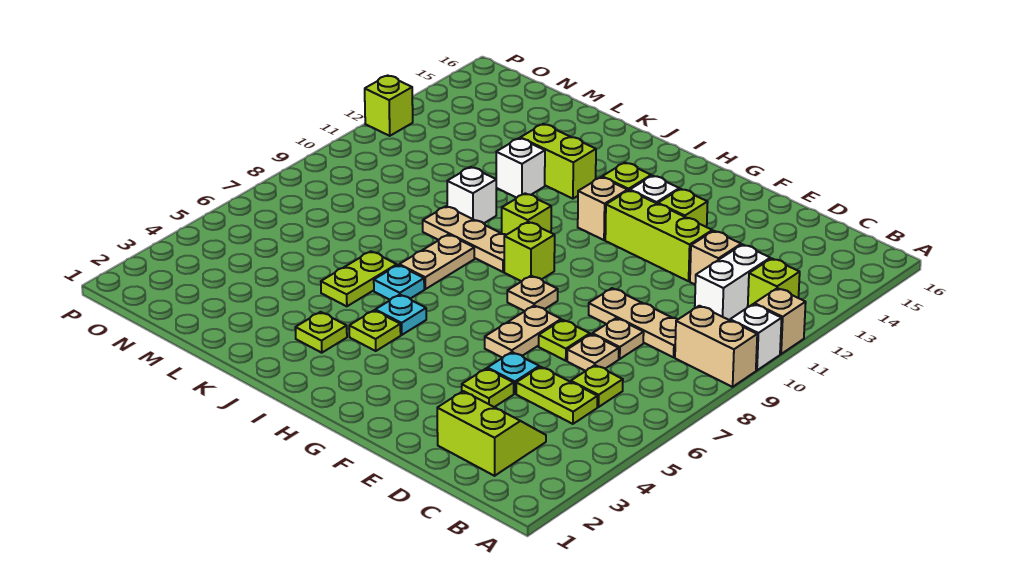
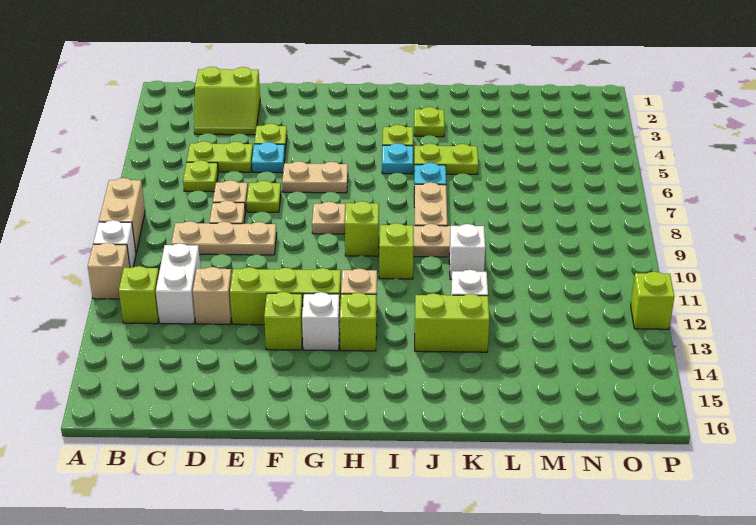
tan brick A9:B9 level 1 -> tan brick A8:A9 level 1
tan plate F6:F7 level 1 -> tan plate F6:G6 level 1
lime plate K5:K6 level 1 -> lime plate J5:K5 level 1

